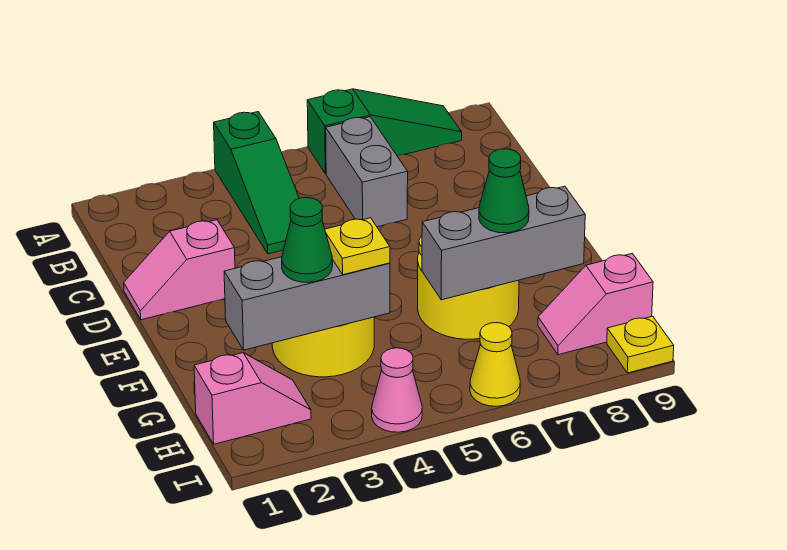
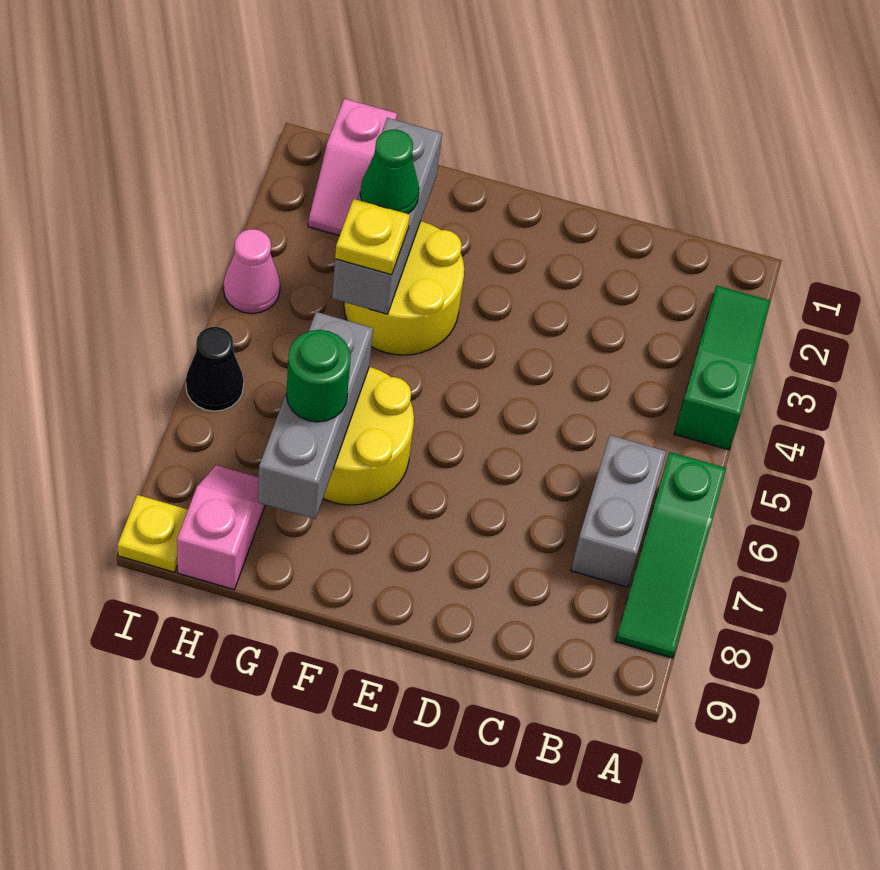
green slope A4:C4 level 1 top A -> green slope A2:A4 level 1 top 4
grey brick B6:C6 level 1 -> grey brick B6:B7 level 1
pink slope D1:D2 level 1 top 2 -> none
green cone G7 level 3 -> green round brick G7 level 3
yellow cone I6 level 1 -> black cone I6 level 1

